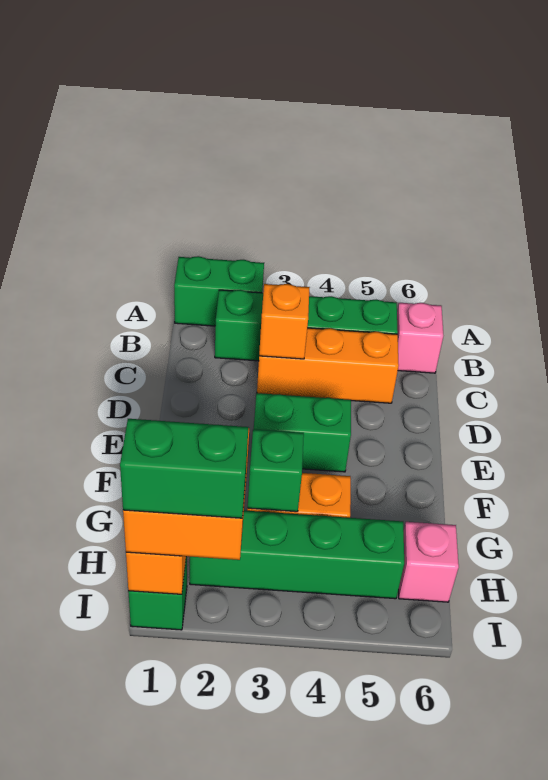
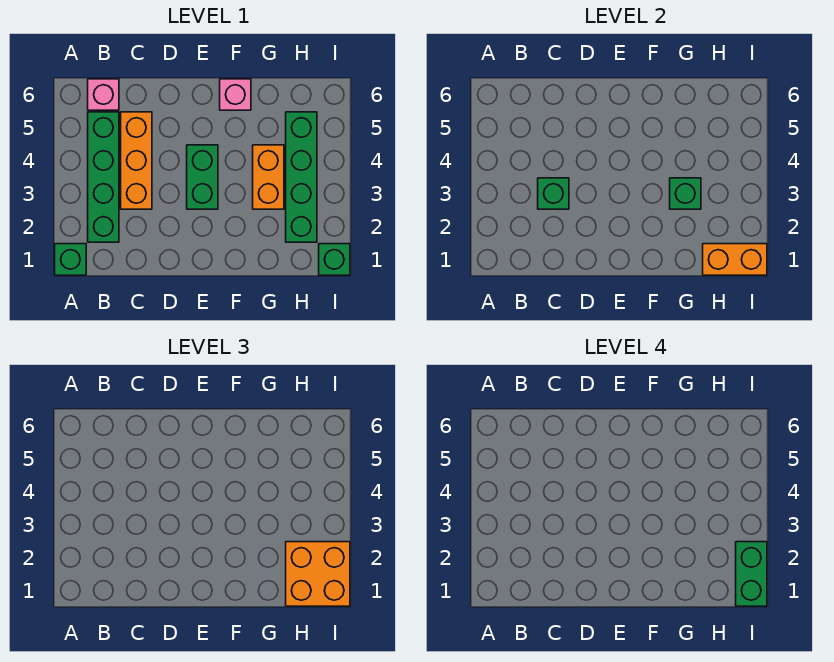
green brick A1:A2 level 1 -> green brick A1 level 1
orange brick C3 level 2 -> green brick C3 level 2
pink brick H6 level 1 -> pink brick F6 level 1

